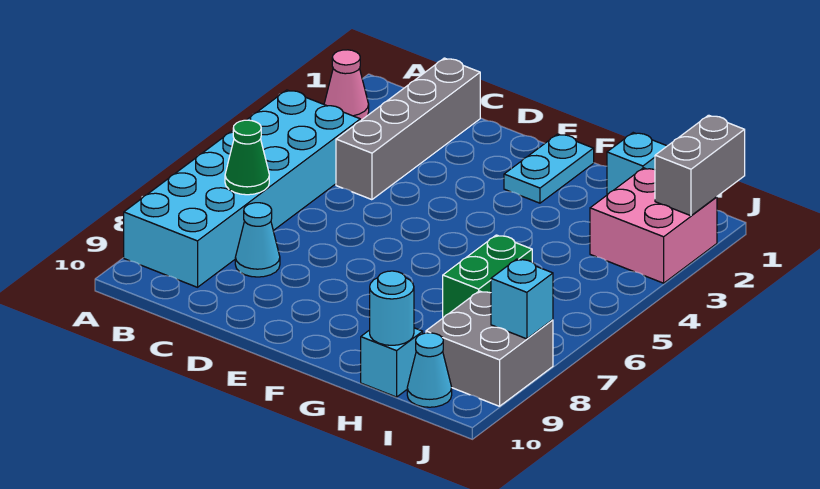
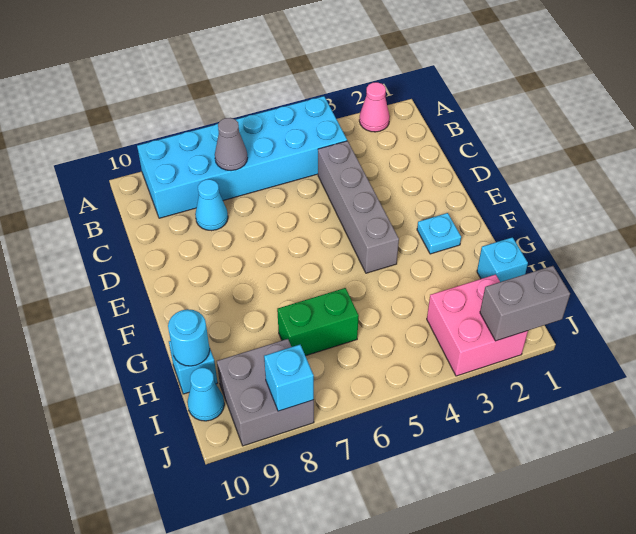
green cone B7 level 2 -> grey cone B7 level 2
grey brick C1:C4 level 1 -> grey brick C4:F4 level 1
cyan plate F1:F2 level 1 -> cyan plate F2 level 1

